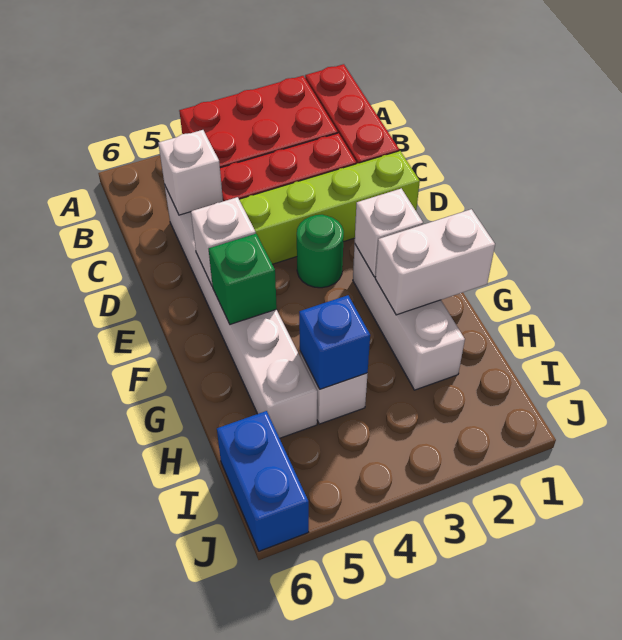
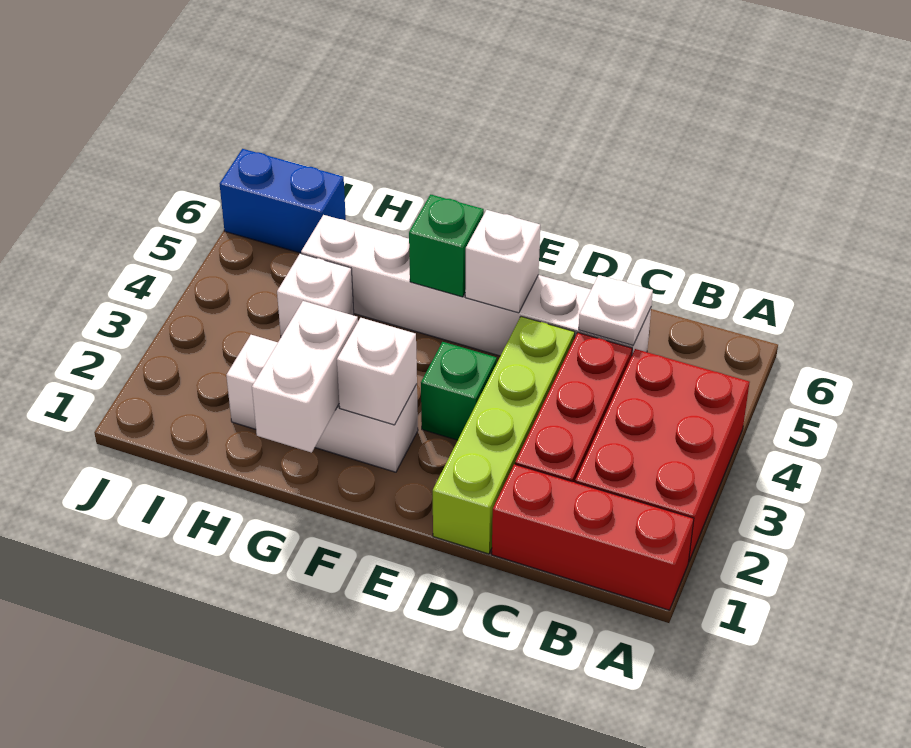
white brick C5 level 2 -> white plate C5 level 2
green round brick E3 level 1 -> green brick E3 level 1
blue brick H4 level 2 -> none

